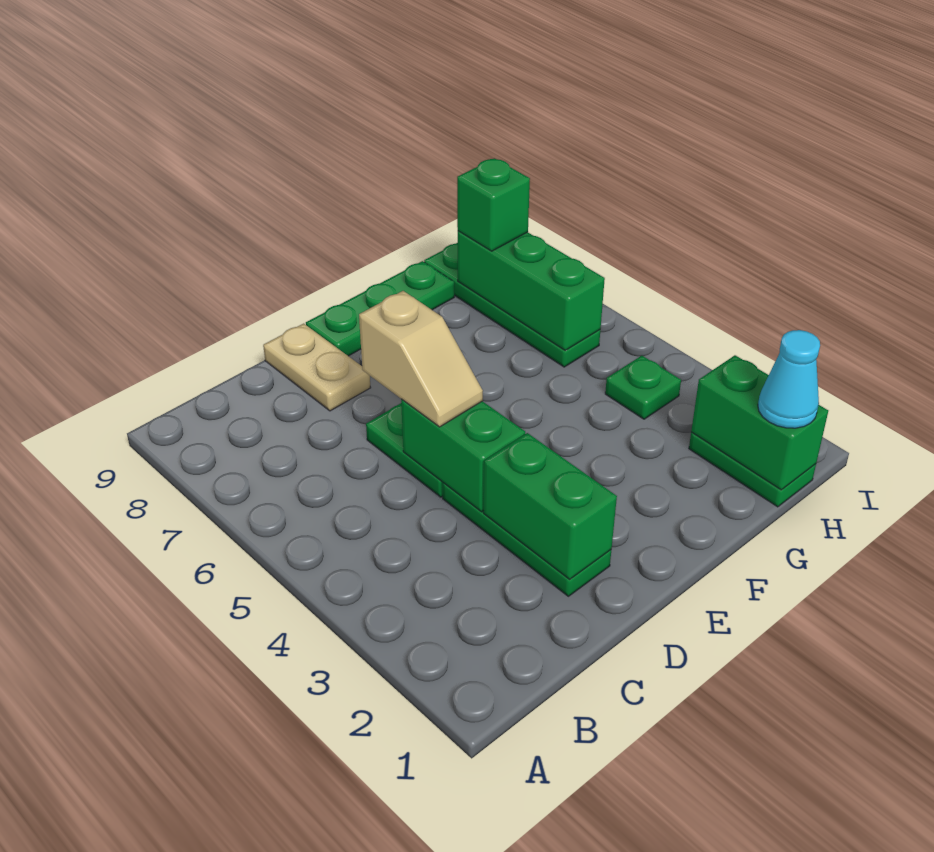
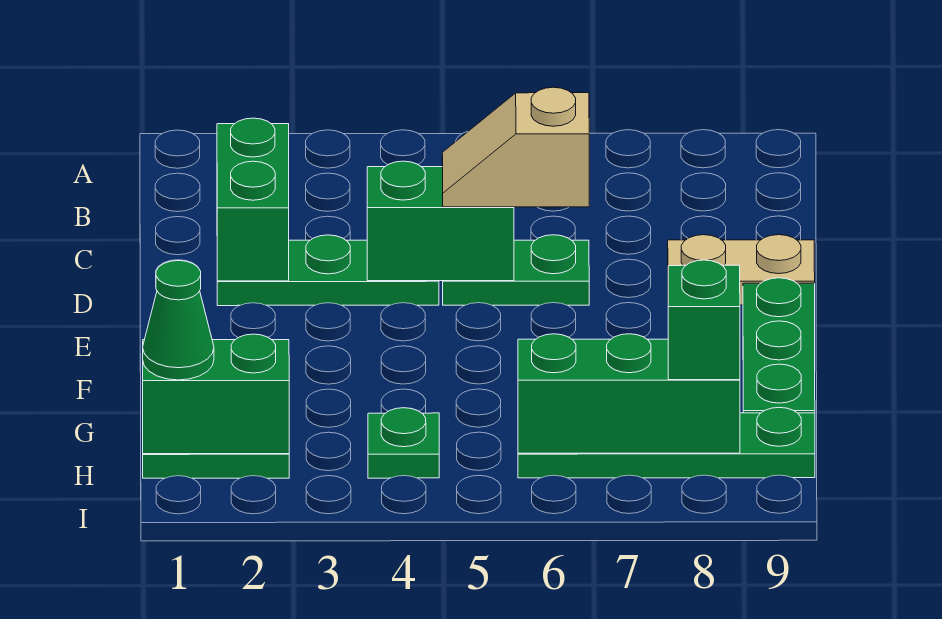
green brick D2:D3 level 2 -> green brick C2:D2 level 2
cyan cone H1 level 3 -> green cone H1 level 3

